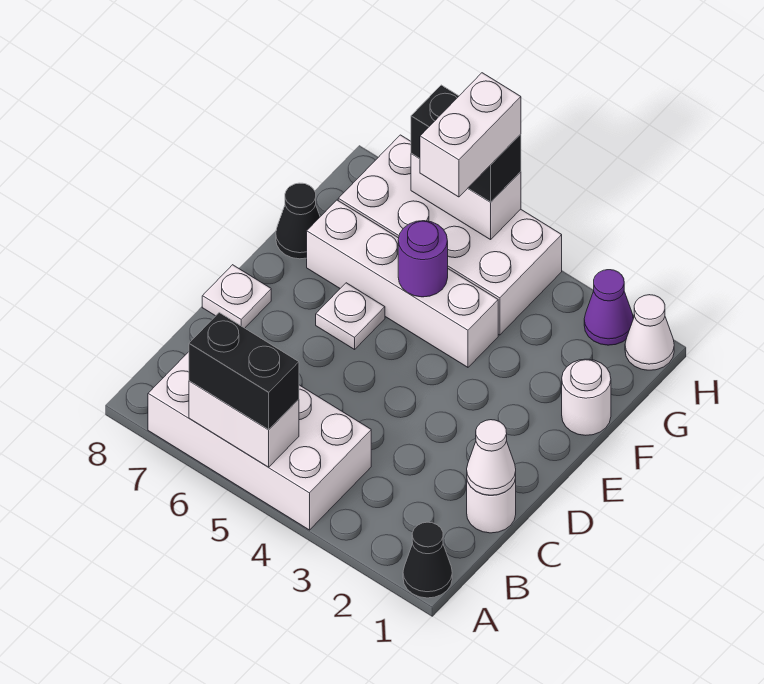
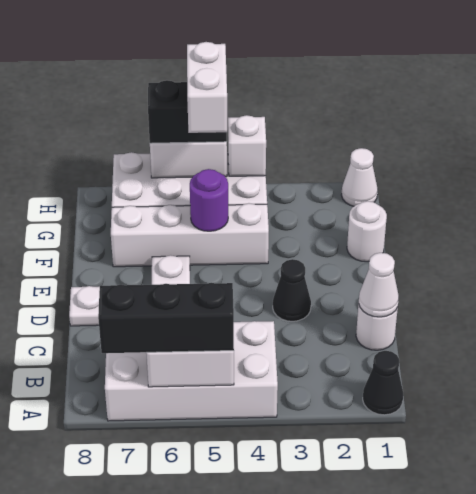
black brick A5:A6 level 3 -> black brick A5:A7 level 3
black cone F8 level 1 -> black cone D3 level 1
purple cone H2 level 1 -> none
none -> white brick H4 level 2

